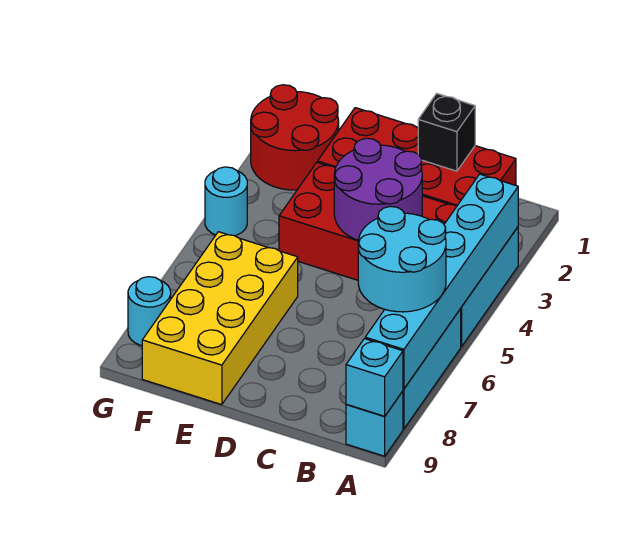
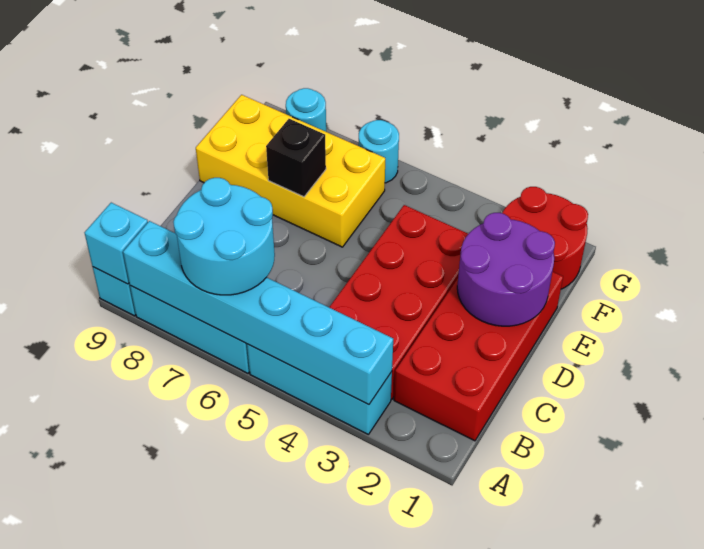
black brick C1 level 2 -> black brick E7 level 2
purple round brick C3:D4 level 2 -> purple round brick D1:E2 level 2
cyan round brick G4 level 1 -> cyan round brick G6 level 1

